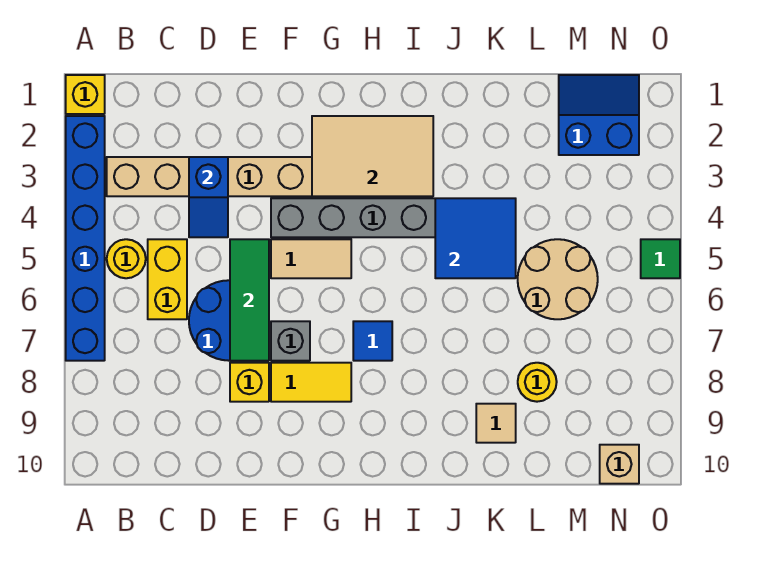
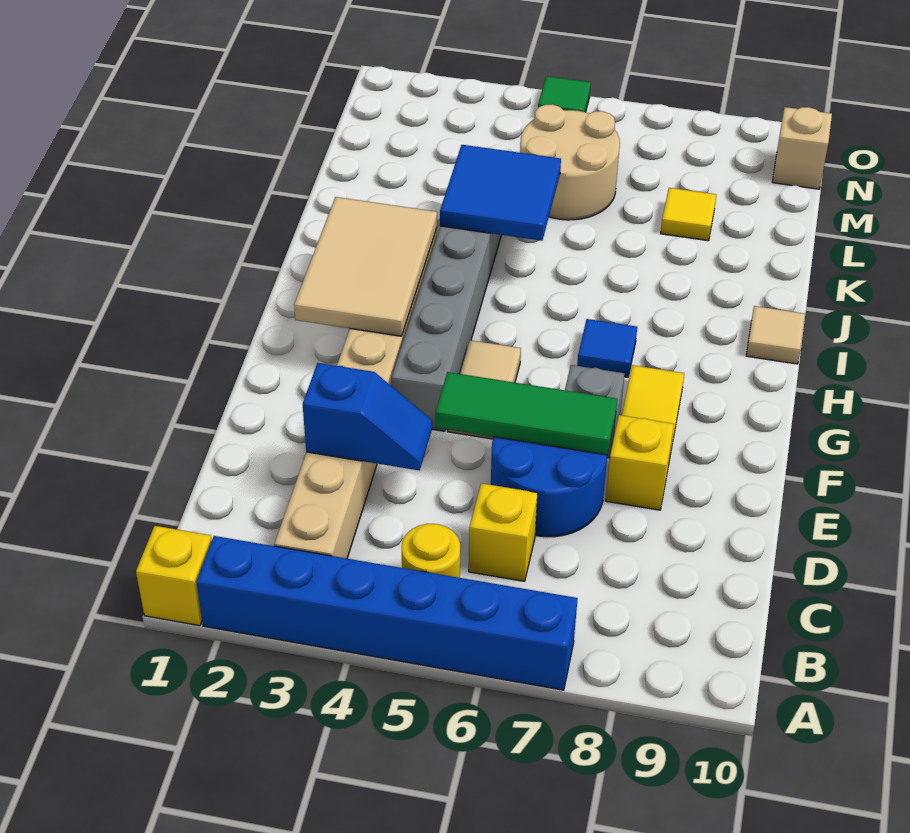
yellow brick C5:C6 level 1 -> yellow brick C6 level 1
tan tile K9 level 1 -> tan tile I10 level 1
yellow round brick L8 level 1 -> yellow tile L8 level 1
blue slope M1:N2 level 1 top 2 -> none

